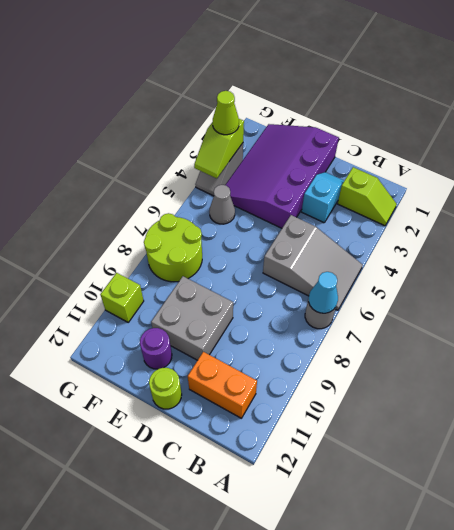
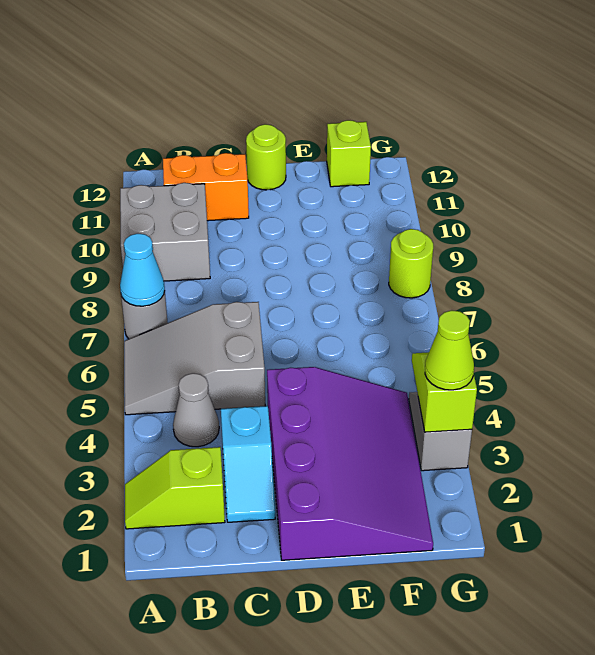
grey brick D9:E10 level 1 -> grey brick A9:B10 level 1
purple round brick E11 level 1 -> none
grey cone F5 level 1 -> grey cone B4 level 1
lime round brick F7:G8 level 1 -> lime round brick G8 level 1
lime brick G10 level 1 -> lime brick F12 level 1

